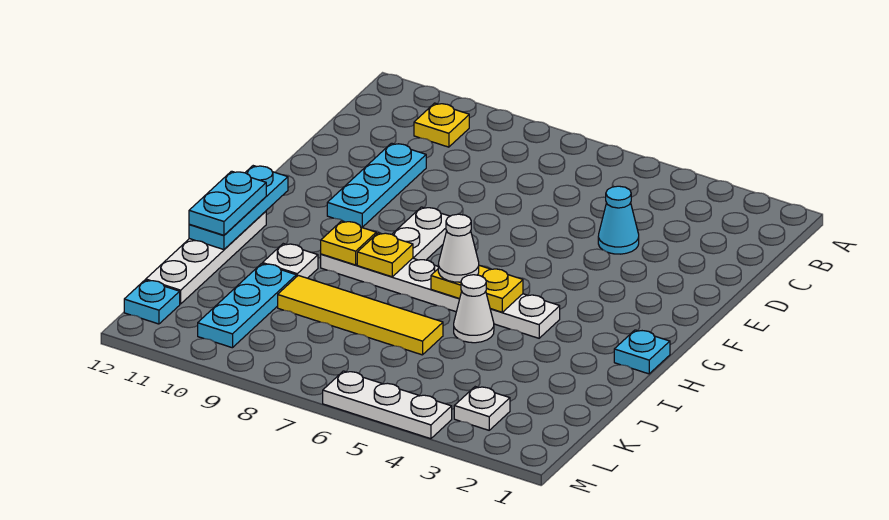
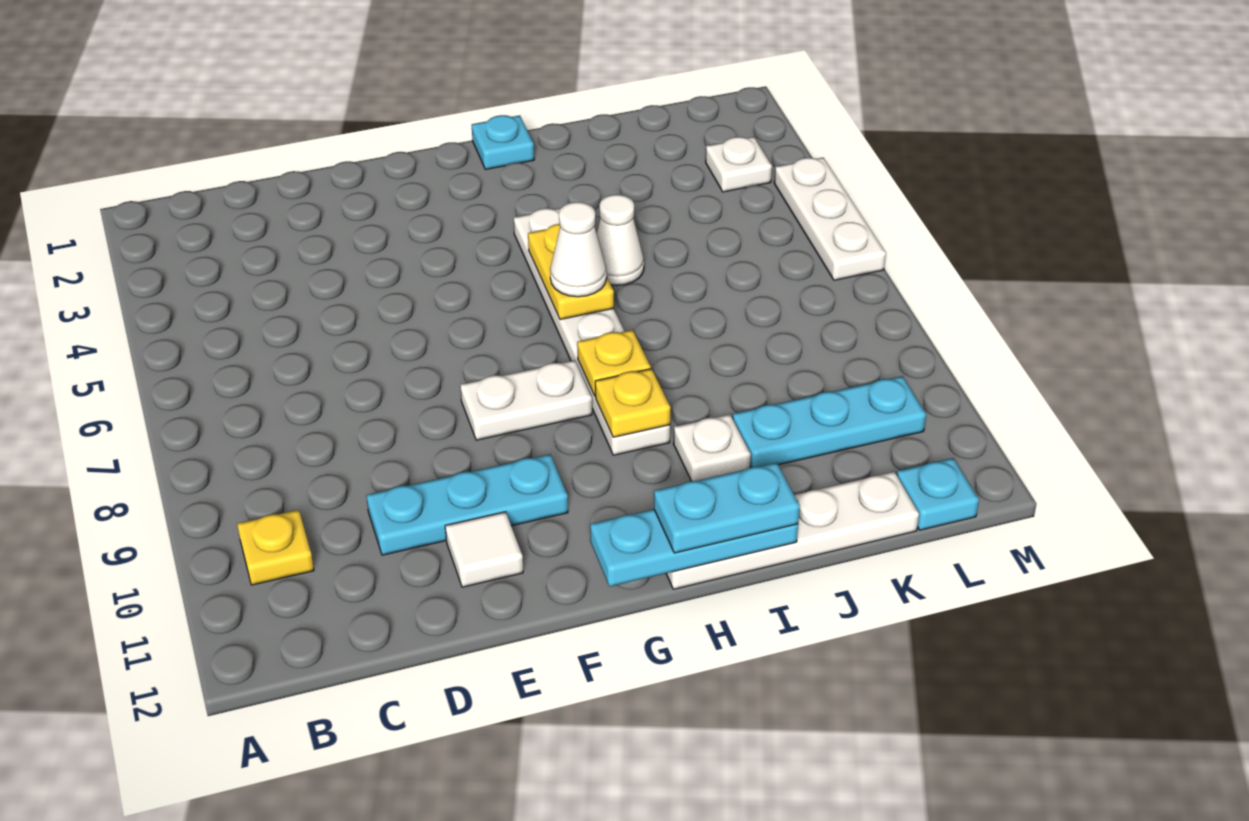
cyan cone D4 level 1 -> none
none -> white tile E11 level 1
yellow tile J6:J9 level 1 -> none

